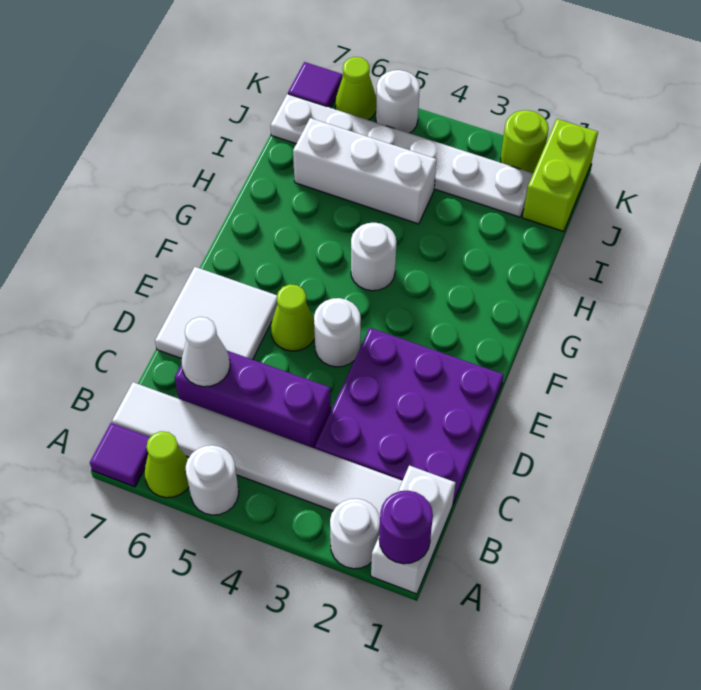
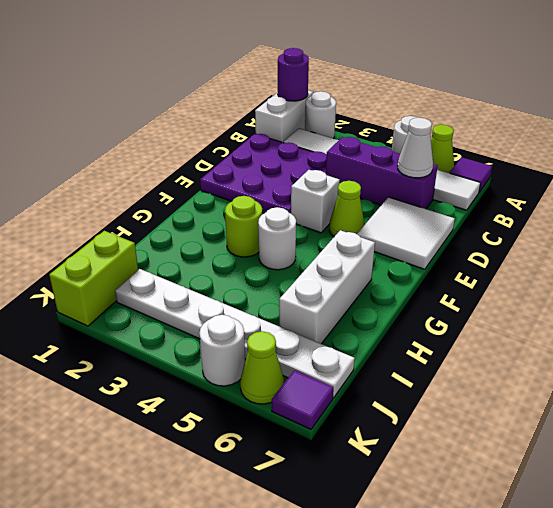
white round brick E4 level 1 -> white brick E4 level 1
white brick I4:I6 level 1 -> white brick G6:I6 level 1
lime round brick K2 level 1 -> lime round brick G3 level 1

